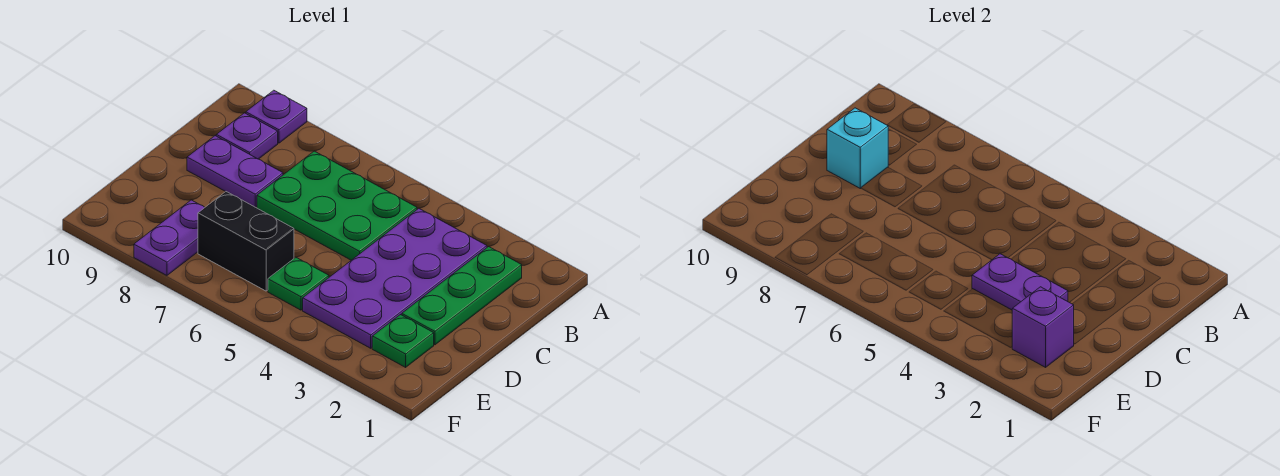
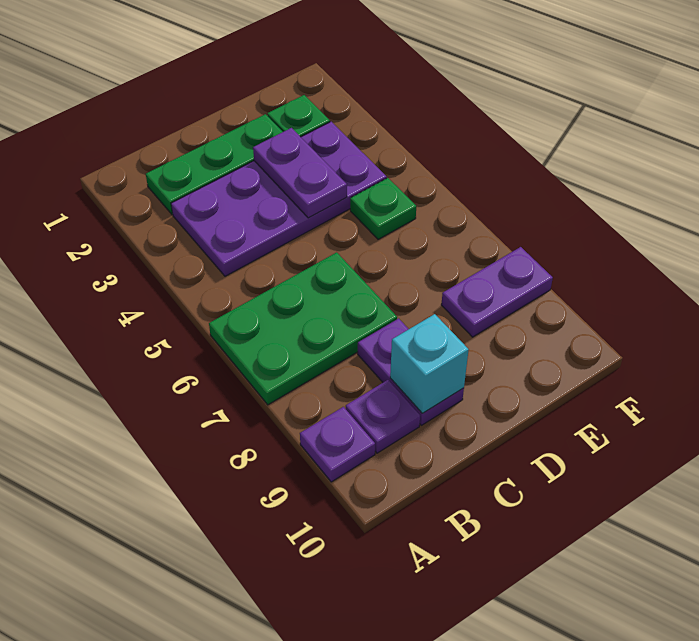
green plate B5:C7 level 1 -> green plate A6:C7 level 1
purple brick E2 level 2 -> none
black brick E6:E7 level 1 -> none

